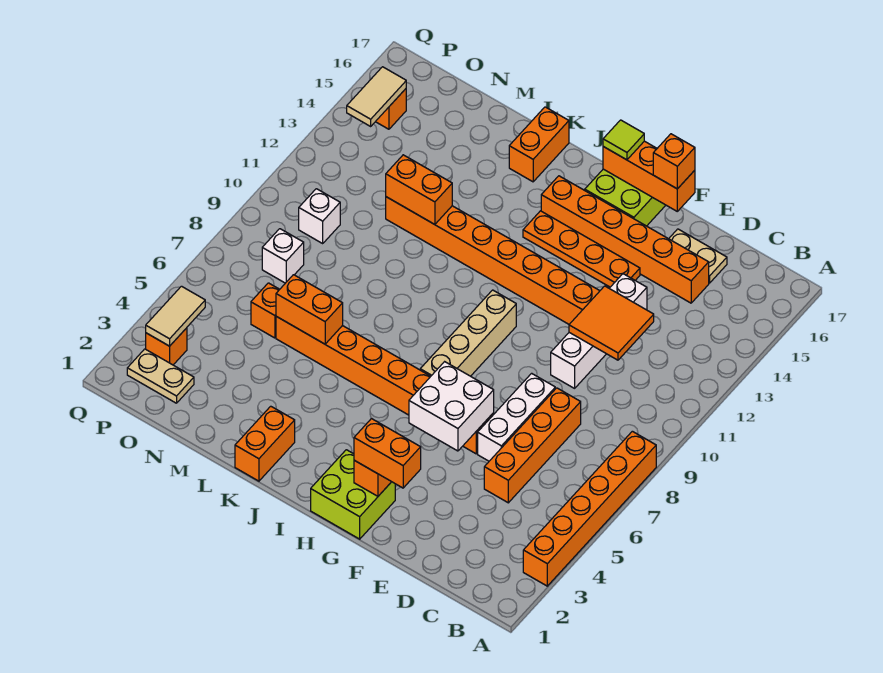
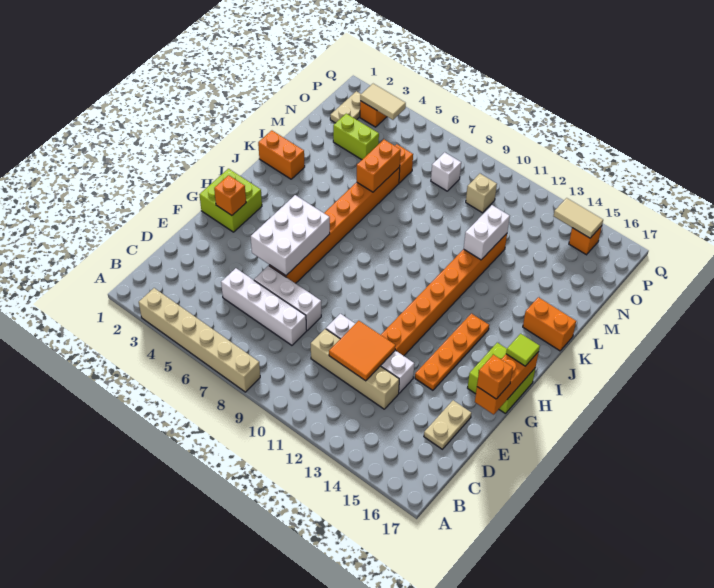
orange brick A3:A8 level 1 -> tan brick A3:A8 level 1
orange brick D5:D8 level 1 -> white brick D5:D8 level 1
orange brick D15:I15 level 1 -> none
orange brick F2:G2 level 3 -> none
white brick F5:G6 level 2 -> white brick F5:H6 level 2
tan brick H7:H10 level 1 -> tan brick D10:D13 level 1
orange brick L12:M12 level 2 -> white brick L12:M12 level 2
none -> lime brick N3:N4 level 1
white brick O10 level 1 -> tan brick O10 level 1

